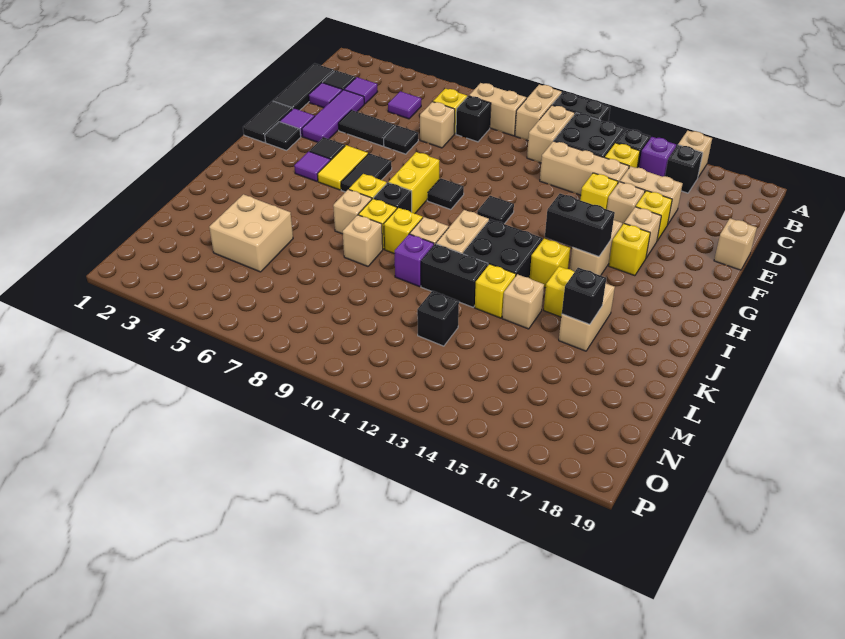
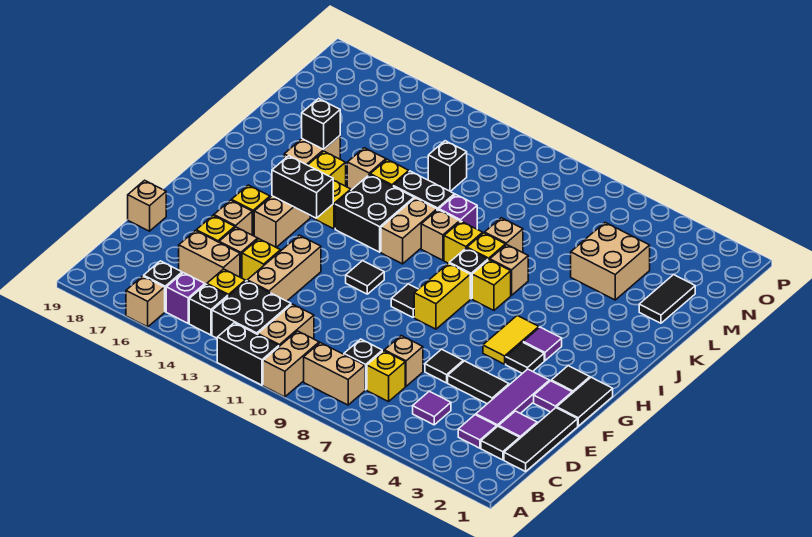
tan brick D12:D14 level 1 -> tan brick D13:F13 level 1
black tile G6:H6 level 1 -> black tile L2:M2 level 1

